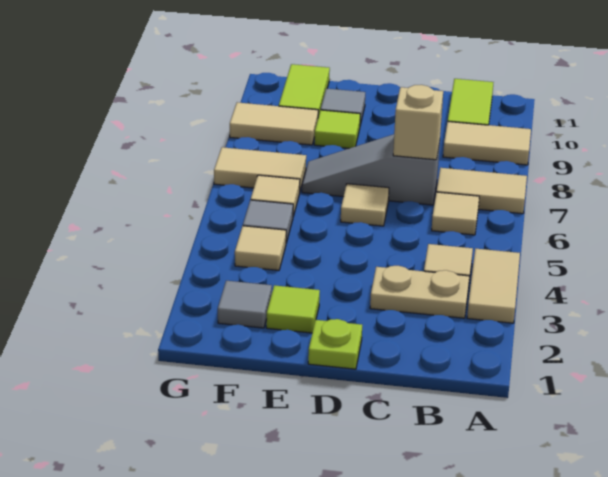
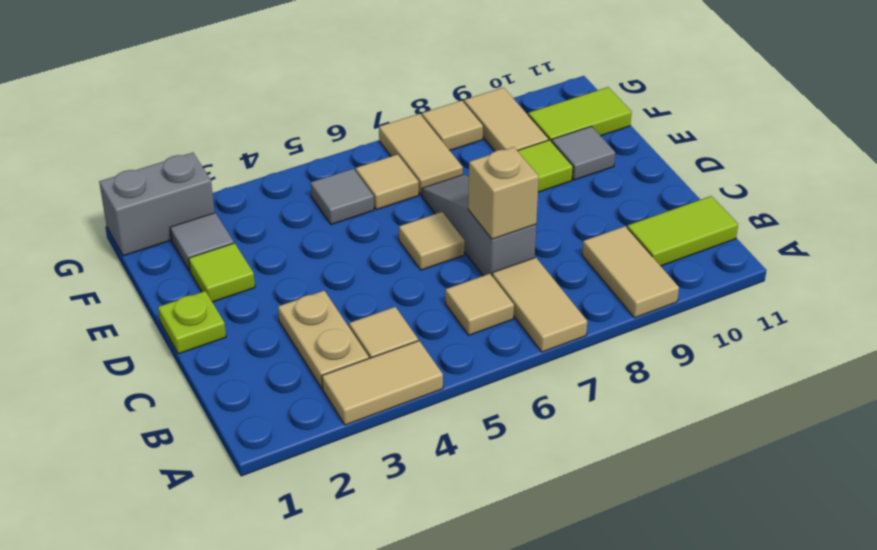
tan tile F4 level 1 -> tan tile G8 level 1
none -> grey brick G1:G2 level 1

